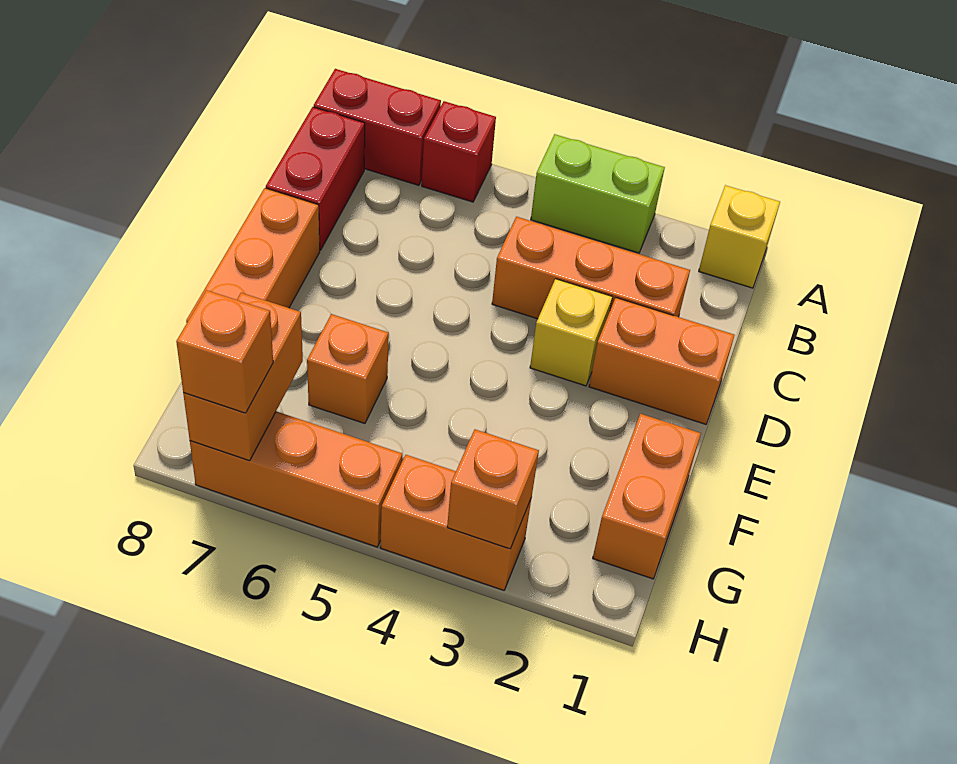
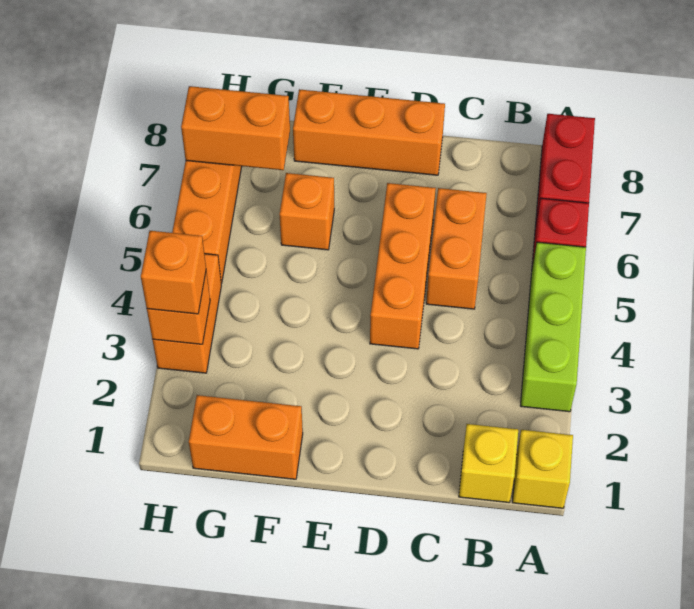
lime brick A3:A4 level 1 -> lime brick A3:A5 level 1
red brick B8:C8 level 1 -> none
orange brick C2:C4 level 1 -> orange brick D4:D6 level 1
orange brick D1:D2 level 1 -> orange brick C5:C6 level 1
yellow brick D3 level 1 -> yellow brick B1 level 1
orange brick H7 level 3 -> orange brick H3 level 3

